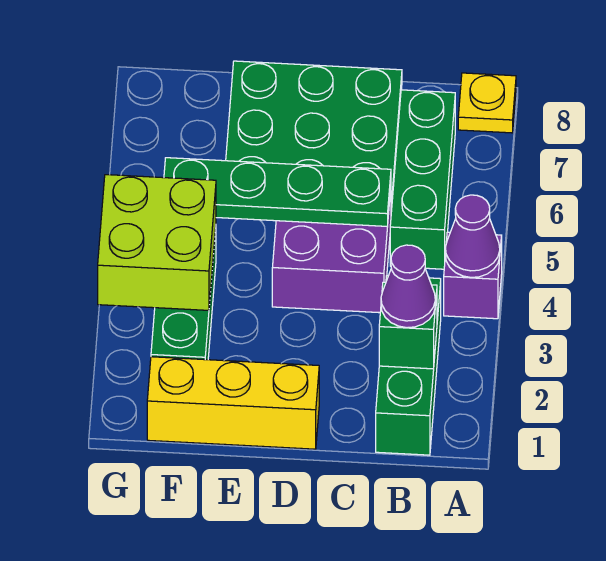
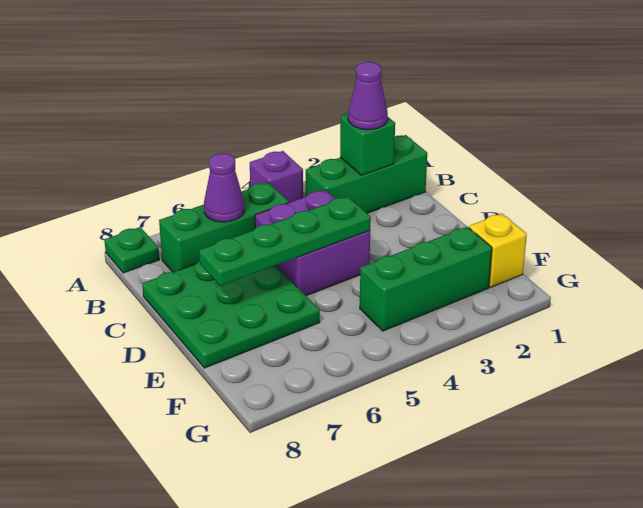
purple cone A4 level 2 -> purple cone B6 level 2
yellow plate A8 level 1 -> green plate A8 level 1
green plate C5:F5 level 2 -> green plate D4:D7 level 2
yellow brick D1:F1 level 1 -> yellow brick F1 level 1
lime brick F3:G4 level 2 -> none

